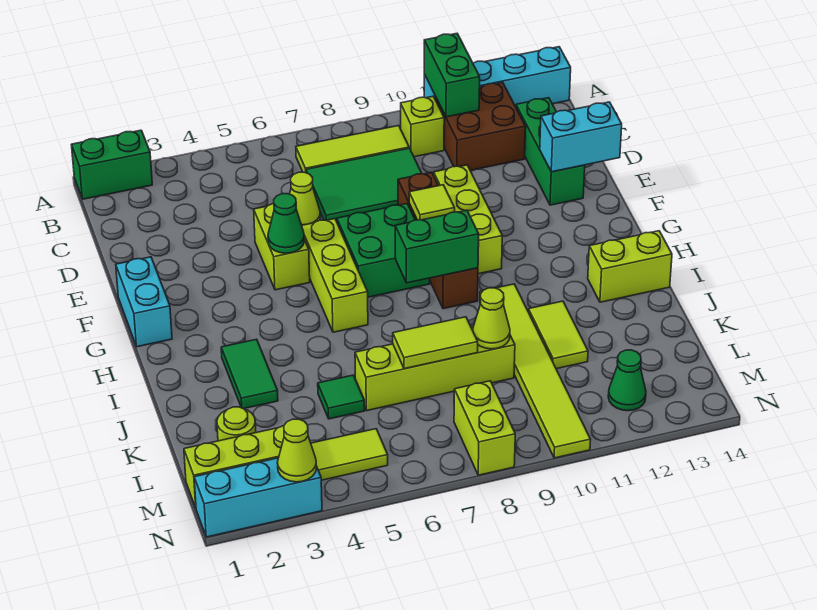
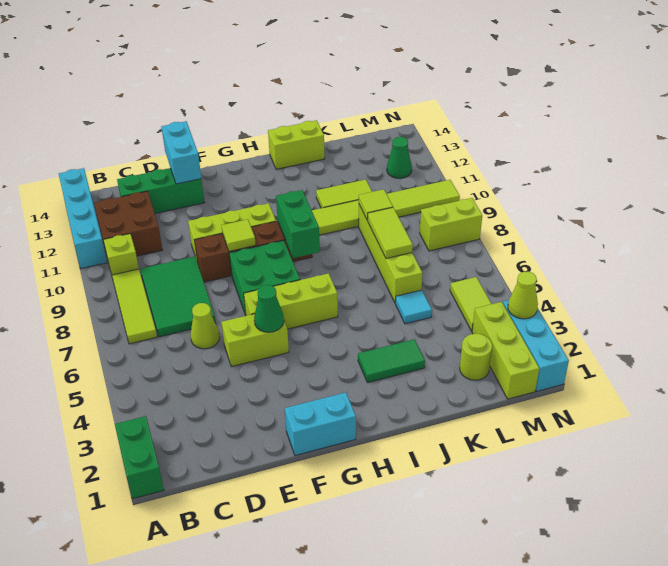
green brick A11:B11 level 2 -> none
lime brick I13:I14 level 1 -> lime brick I14:J14 level 1
green tile K5 level 1 -> cyan tile K5 level 1
lime cone K9 level 2 -> lime tile K9 level 2

